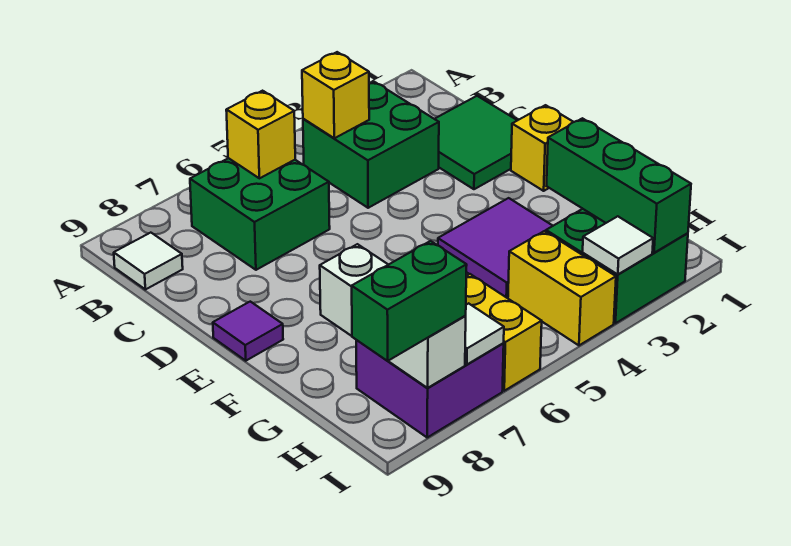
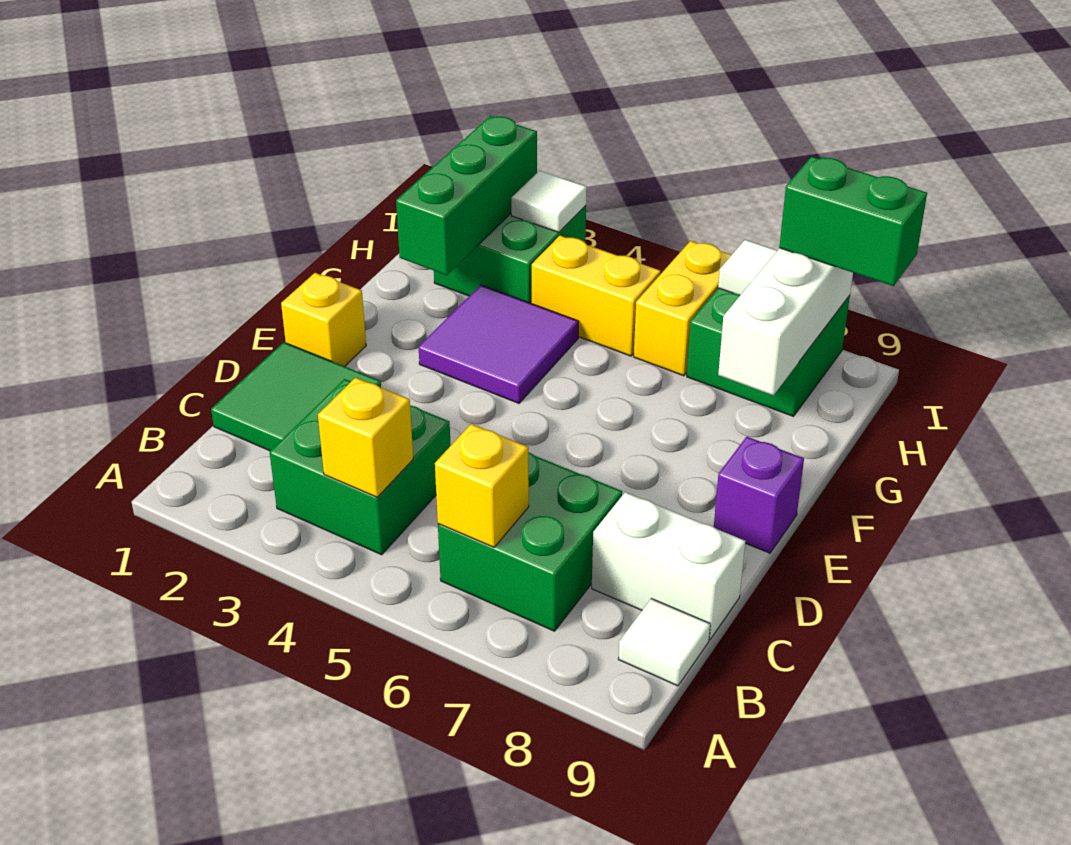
none -> white brick C8:C9 level 1
purple tile E9 level 1 -> purple brick E9 level 1
yellow brick H4:I4 level 1 -> yellow brick H4:H5 level 1
purple brick H7:I8 level 1 -> green brick H7:I8 level 1

